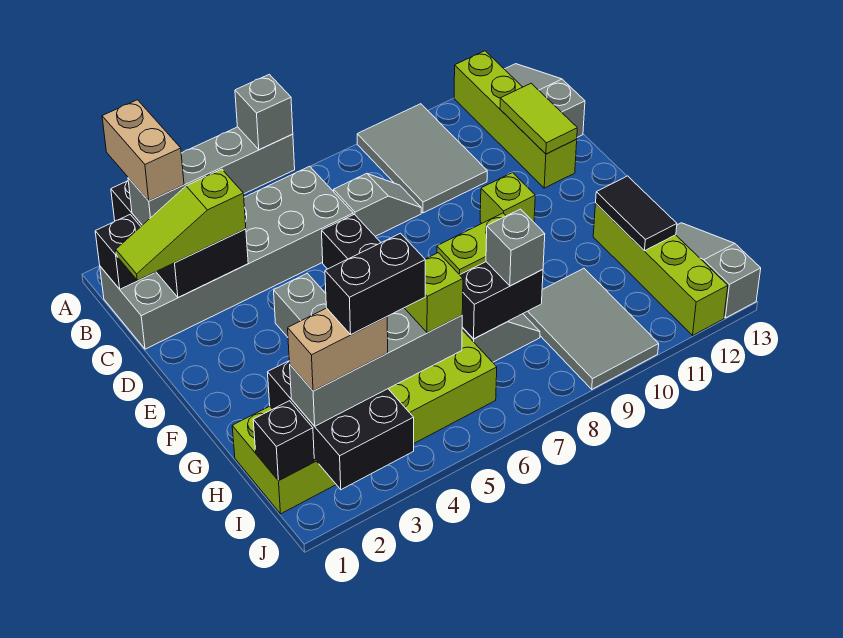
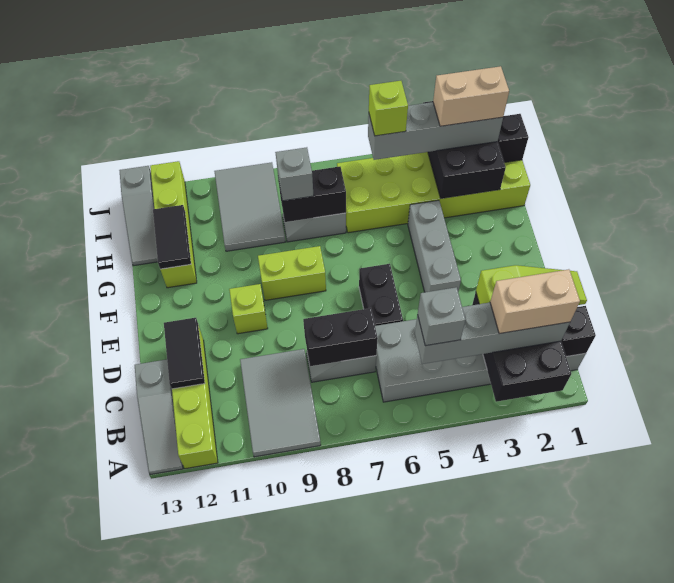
tan brick A2:B2 level 4 -> tan brick B2:B3 level 4
lime tile C12:D12 level 2 -> black tile C12:D12 level 2
black brick I3:I4 level 5 -> black brick C7:C8 level 2

